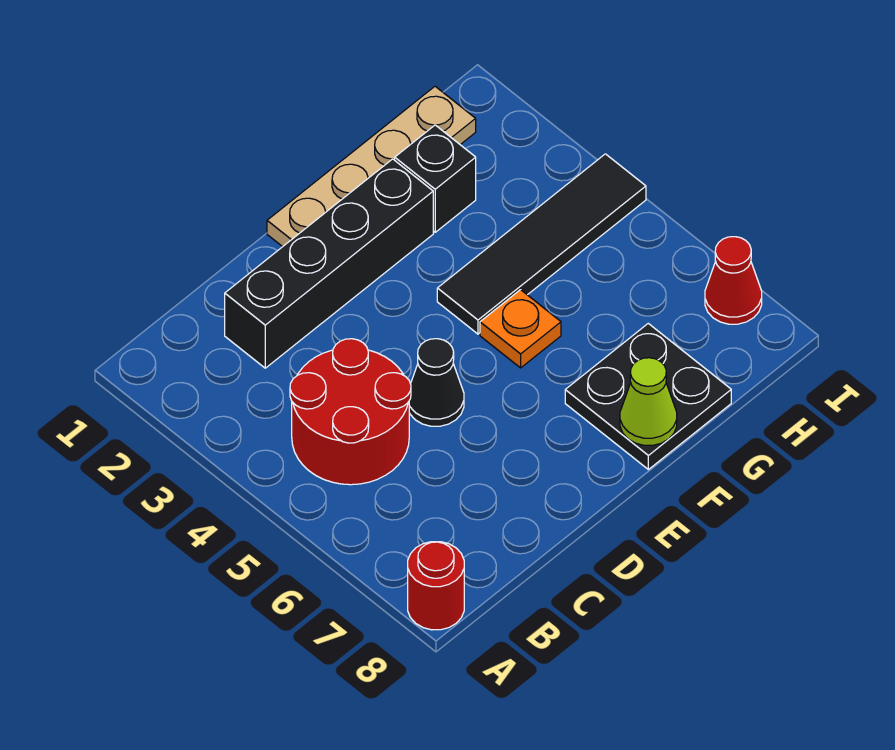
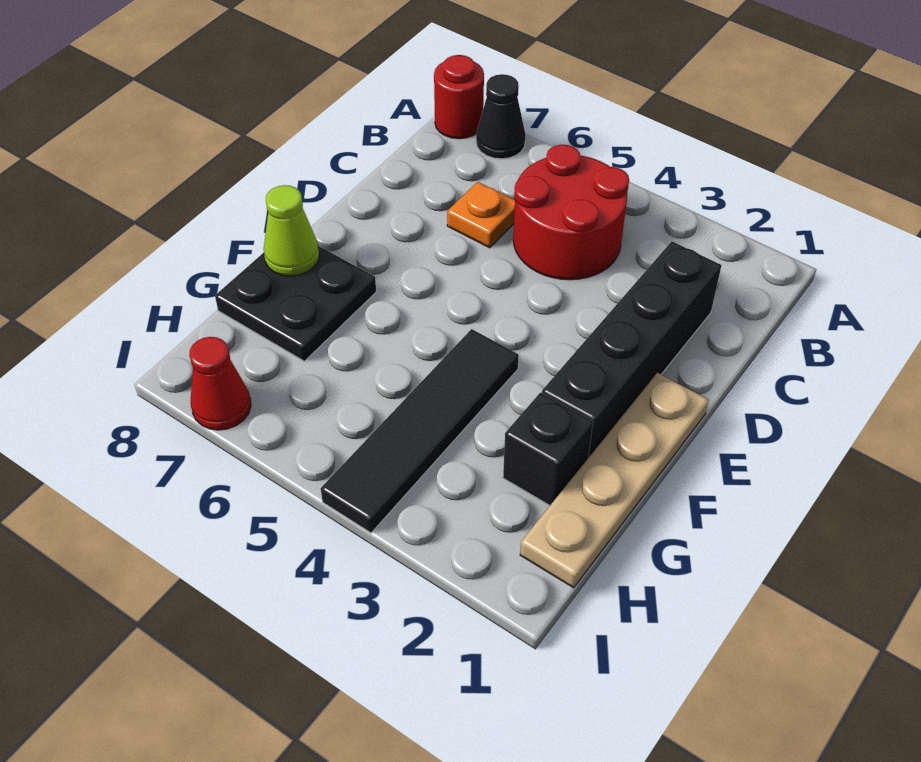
black cone D5 level 1 -> black cone A7 level 1
orange plate F5 level 1 -> orange plate C6 level 1

